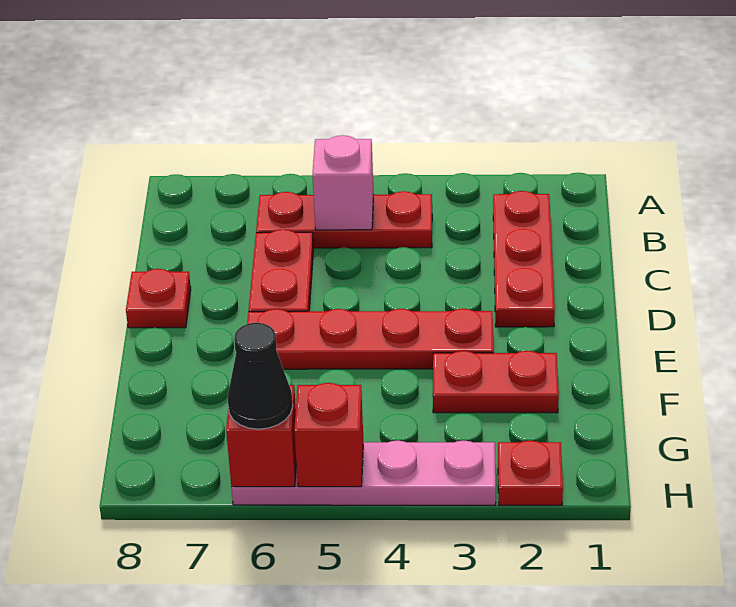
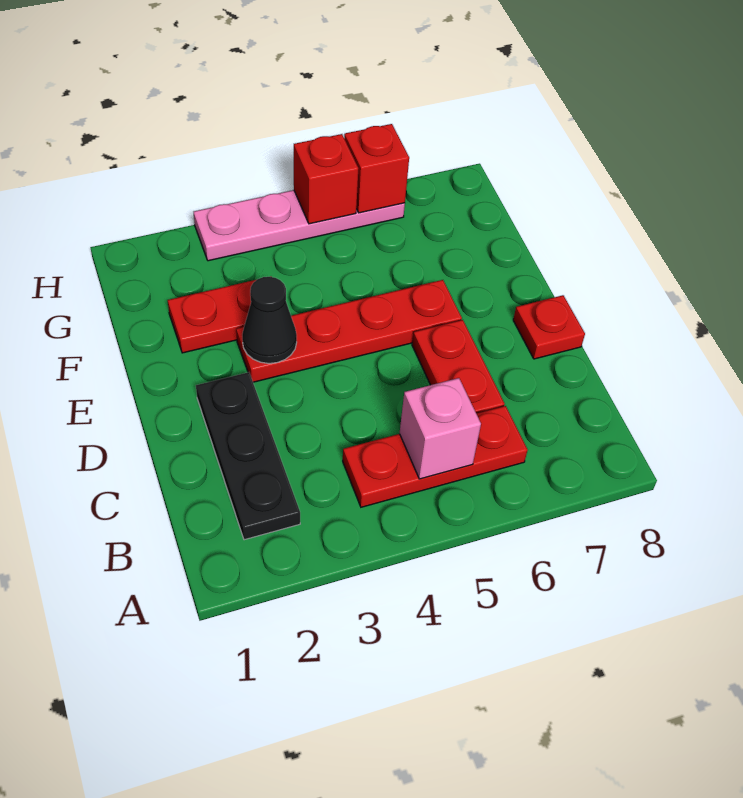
red plate B2:D2 level 1 -> black plate B2:D2 level 1
red plate H2 level 1 -> none
black cone H6 level 3 -> black cone E3 level 2

